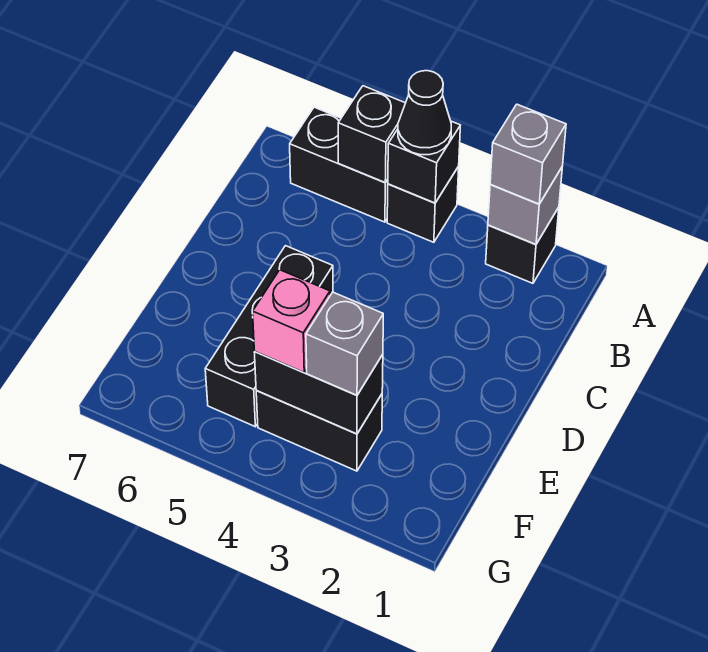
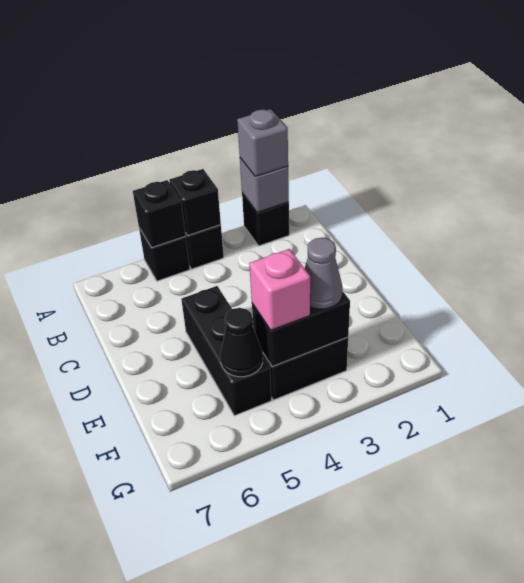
black cone A4 level 3 -> black cone F5 level 2
black brick A5:A6 level 1 -> black brick A5 level 1
grey brick F3 level 3 -> grey cone F3 level 3

